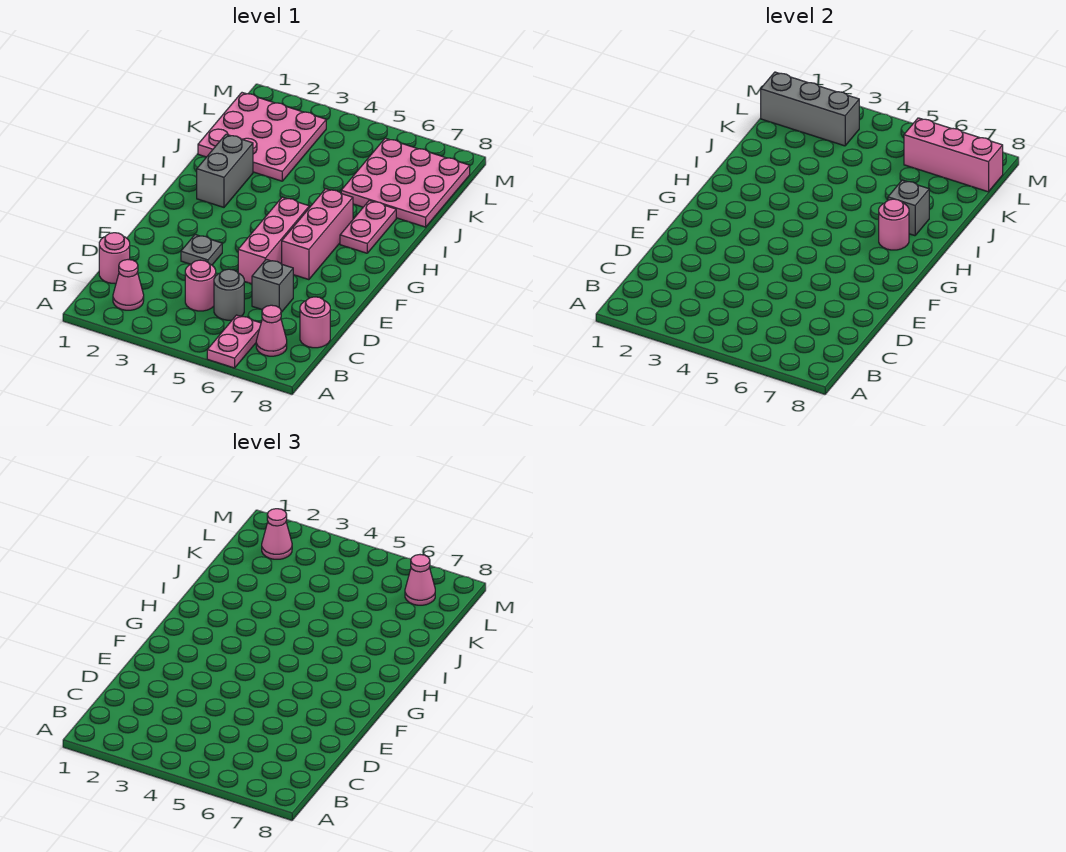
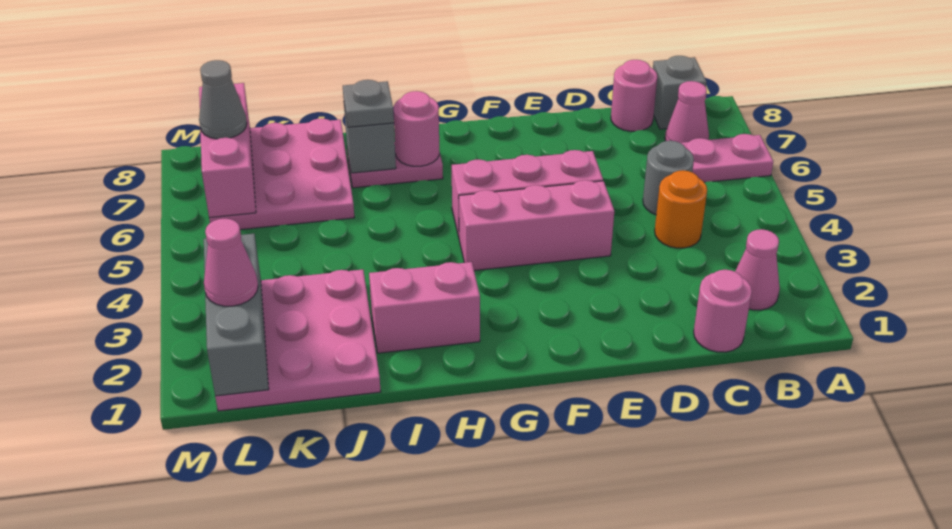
pink round brick C4 level 1 -> orange round brick C4 level 1
grey brick D6 level 1 -> grey brick B8 level 1
grey plate E3 level 1 -> grey plate I7 level 3
pink brick F6:H6 level 1 -> pink brick E4:G4 level 1
grey brick H2:I2 level 1 -> pink brick H2:I2 level 1
pink cone L7 level 3 -> grey cone L7 level 3

